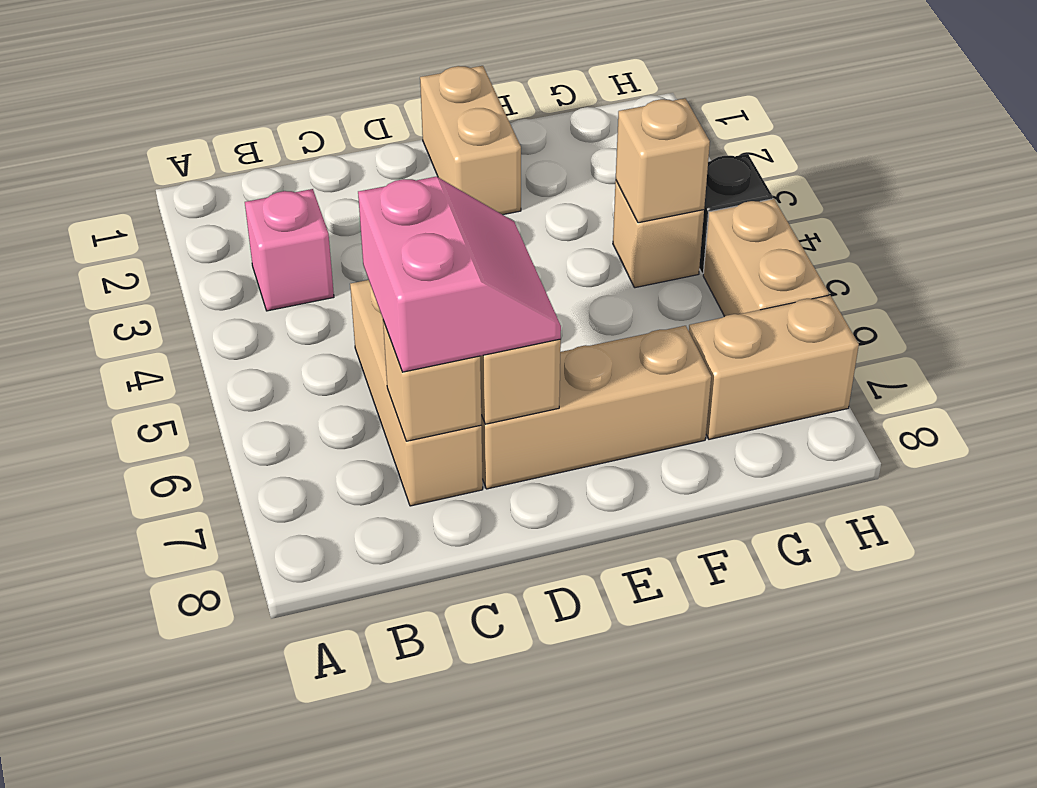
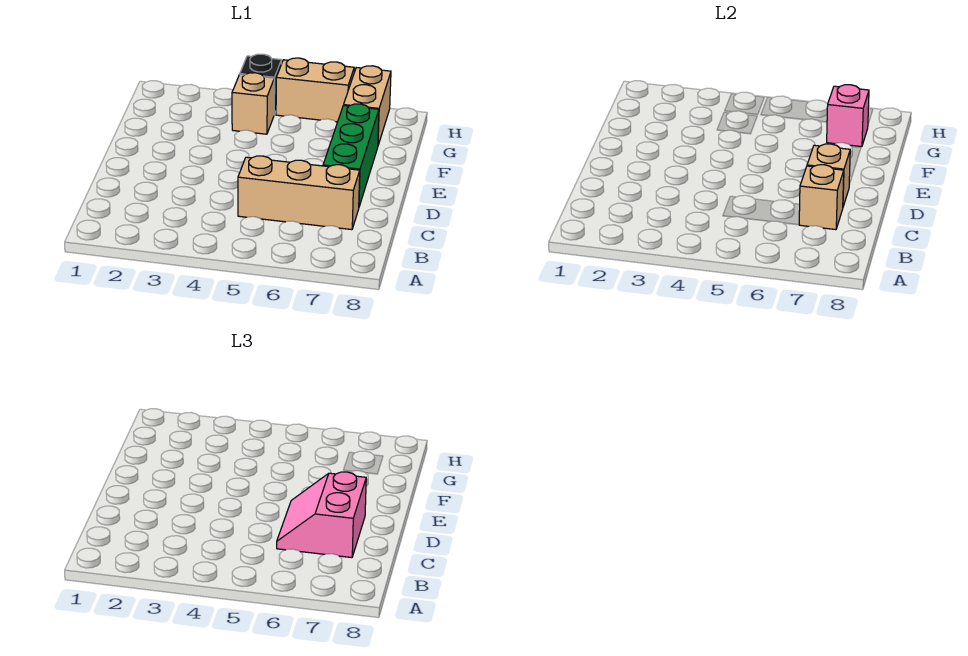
pink brick B3 level 1 -> pink brick G7 level 2
pink slope C6:D7 level 3 top C -> pink slope C6:D7 level 3 top 7
tan brick D7:F7 level 1 -> green brick D7:F7 level 1
tan brick E1:E2 level 1 -> none
tan brick G4 level 2 -> none

